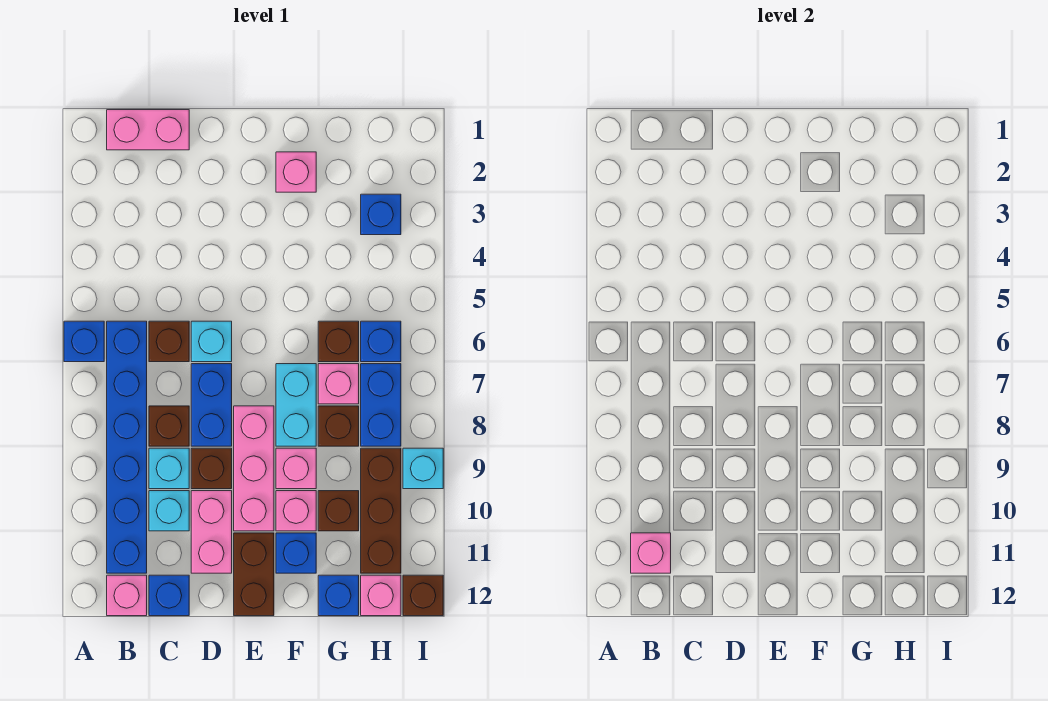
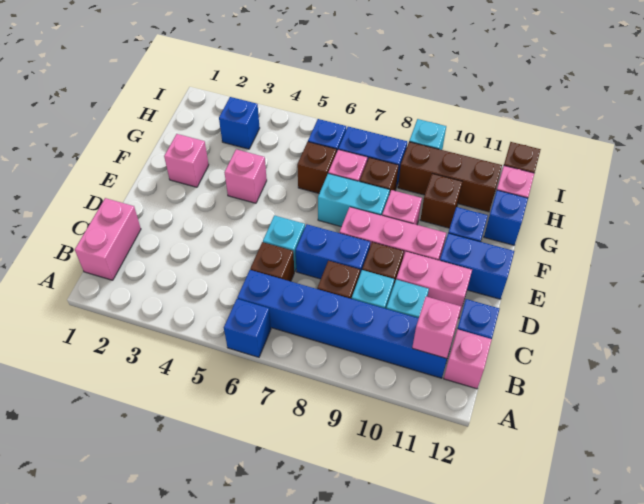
brown brick E11:E12 level 1 -> blue brick E11:E12 level 1
pink brick F10 level 1 -> pink brick F4 level 1

